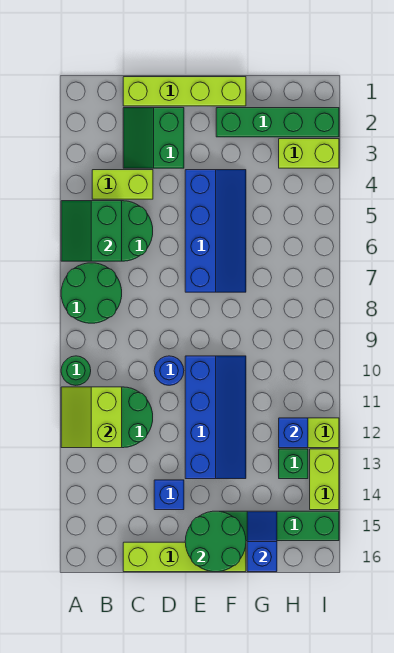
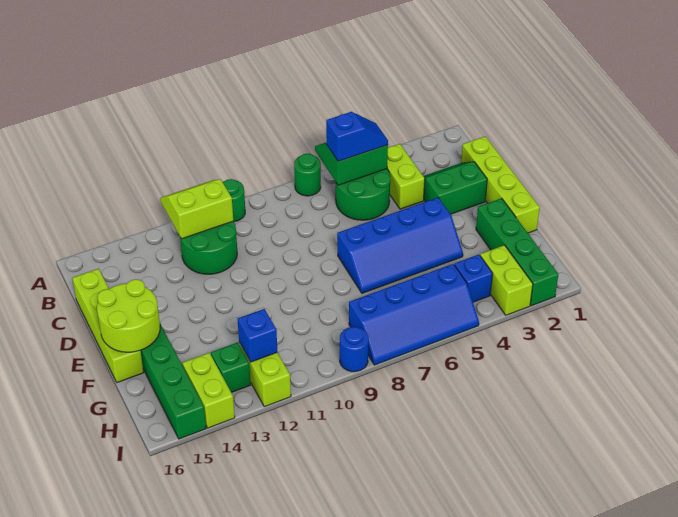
green round brick A7:B8 level 1 -> green round brick A7 level 1
blue round brick D10 level 1 -> blue round brick I9 level 1
blue brick D14 level 1 -> blue brick H4 level 1
blue slope E10:F13 level 1 top E -> blue slope H5:I8 level 1 top H
green round brick E15:F16 level 2 -> lime round brick E15:F16 level 2
blue slope G15:G16 level 2 top 16 -> blue slope B5:B6 level 3 top 6
lime brick I13:I14 level 1 -> lime brick H14:I14 level 1

